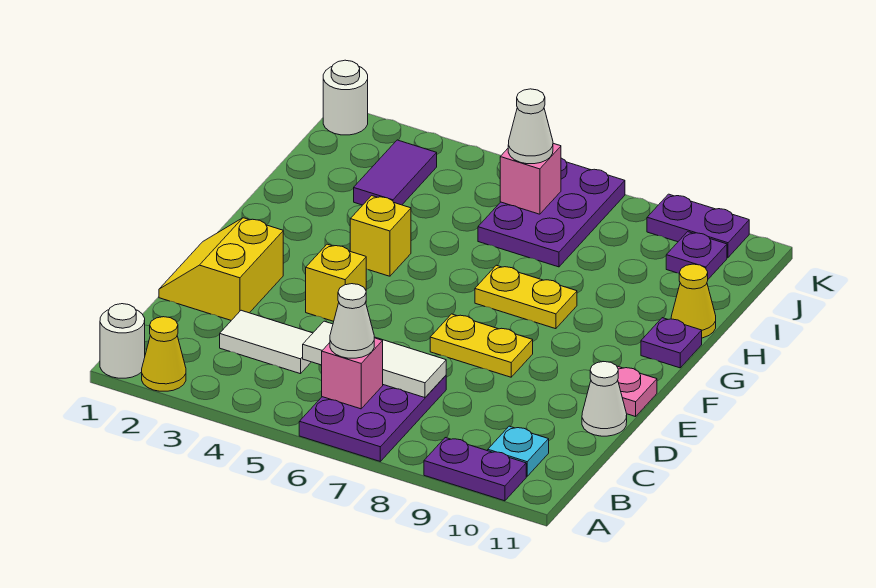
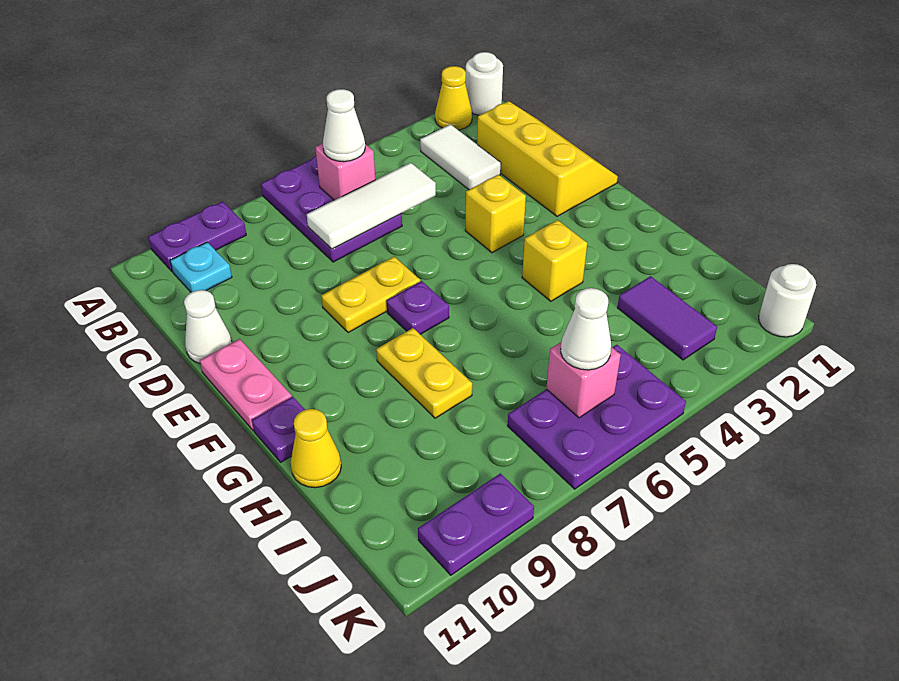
white tile C3:C4 level 1 -> white tile B3:C3 level 1
yellow slope D1:E2 level 1 top 2 -> yellow slope C1:E2 level 1 top 2
pink plate E11 level 1 -> pink plate E11:F11 level 1
yellow plate G7:G8 level 1 -> yellow plate G8:H8 level 1
purple plate I6:K7 level 1 -> purple plate J5:K7 level 1
purple plate J10 level 1 -> purple plate F7 level 1

